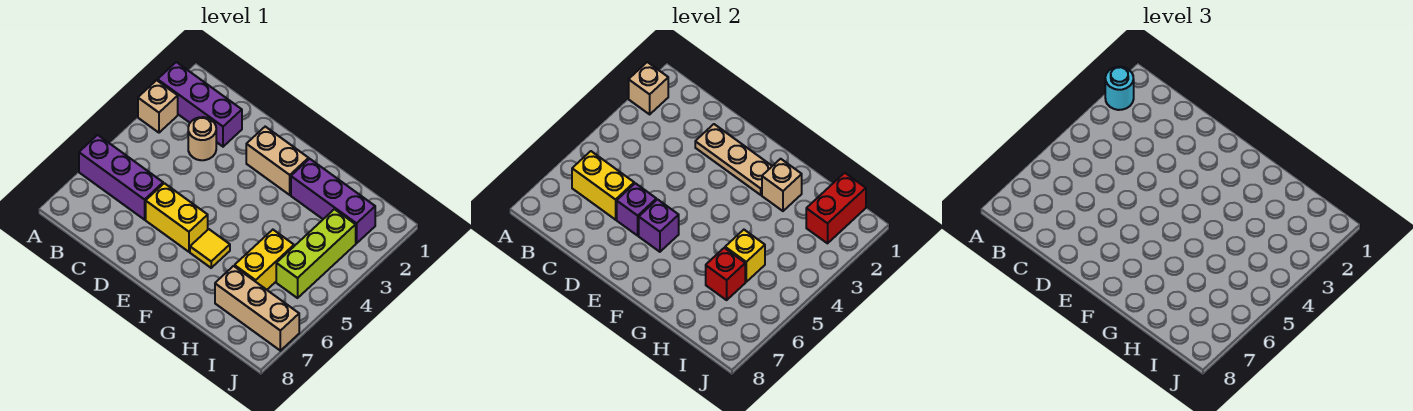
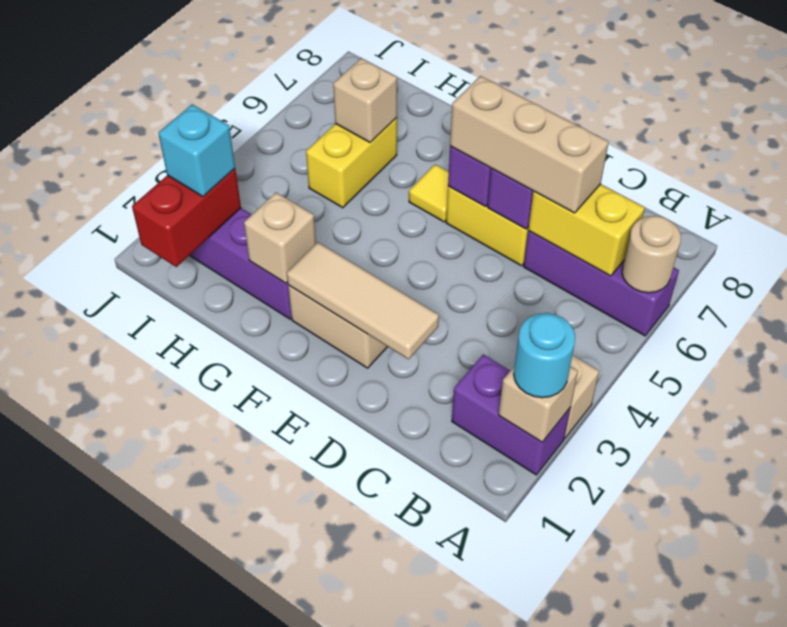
purple brick A2:C2 level 1 -> purple brick A2:B2 level 1
tan round brick C3 level 1 -> tan round brick A6 level 2
tan plate D2:F2 level 2 -> tan tile D2:F2 level 2
yellow brick H5 level 2 -> none
red brick H6 level 2 -> tan brick H6 level 2
tan brick H7:J7 level 1 -> tan brick C6:E6 level 3
none -> cyan brick I2 level 3
lime brick I3:I5 level 1 -> none

